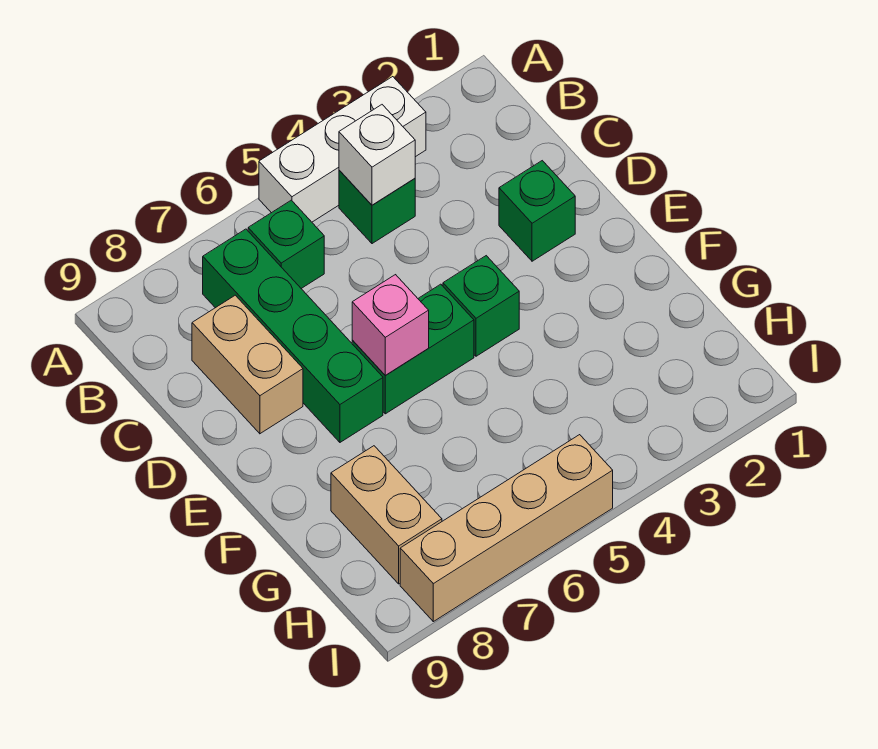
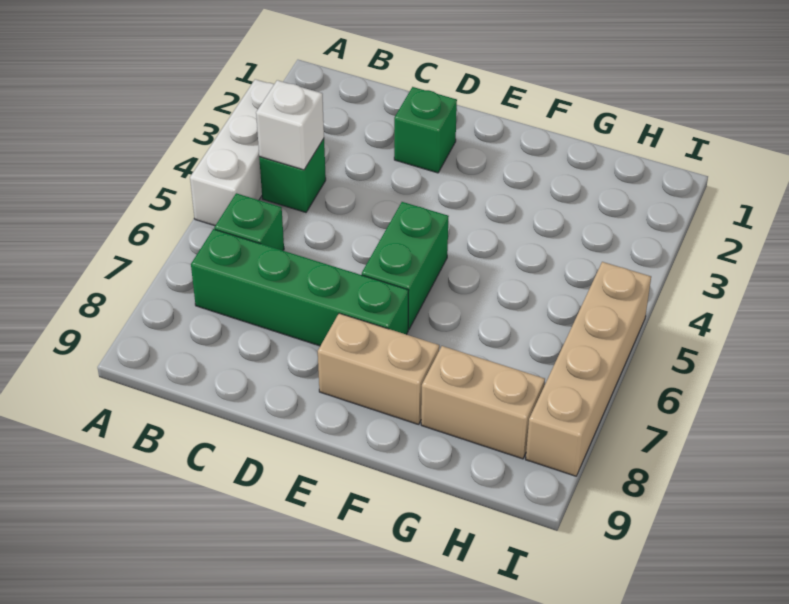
tan brick C8:D8 level 1 -> tan brick E8:F8 level 1
green brick E4 level 1 -> none
pink brick E6 level 2 -> none

